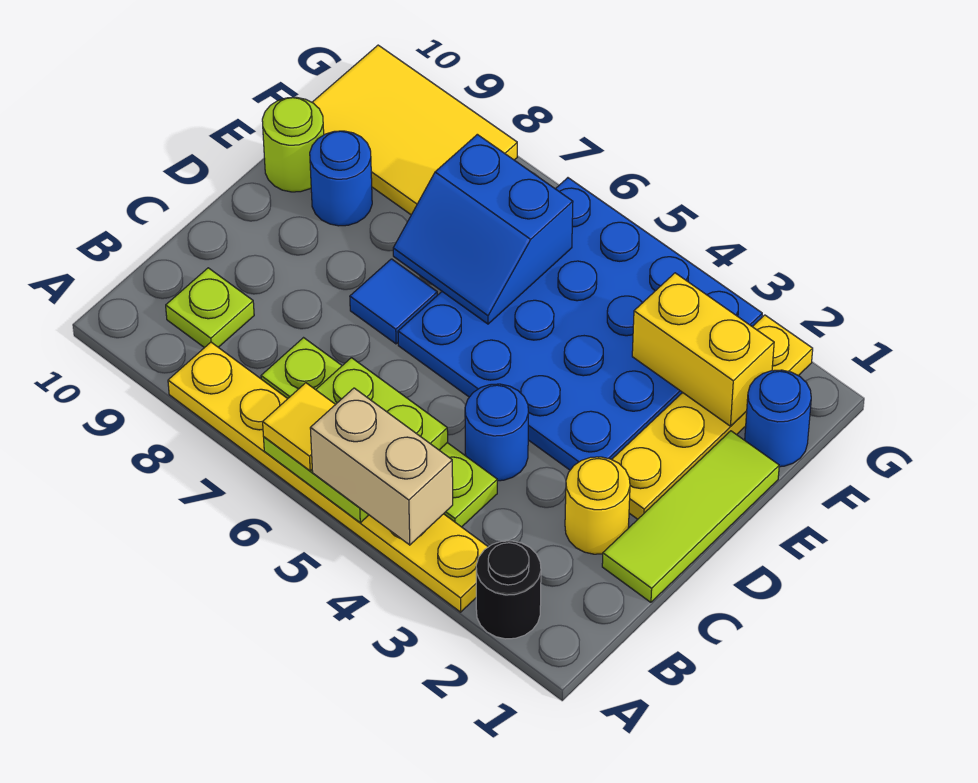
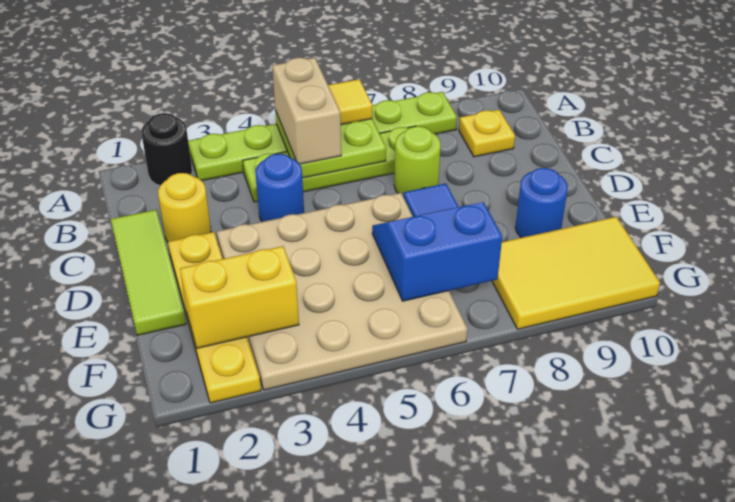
yellow plate A3:A8 level 1 -> lime plate A3:A8 level 1
tan brick A4:A5 level 3 -> tan brick A5:B5 level 3
lime plate B9 level 1 -> yellow plate B9 level 1
blue plate D3:G6 level 1 -> tan plate D3:G6 level 1
lime round brick E10 level 1 -> lime round brick C7 level 1
blue round brick F1 level 1 -> none

